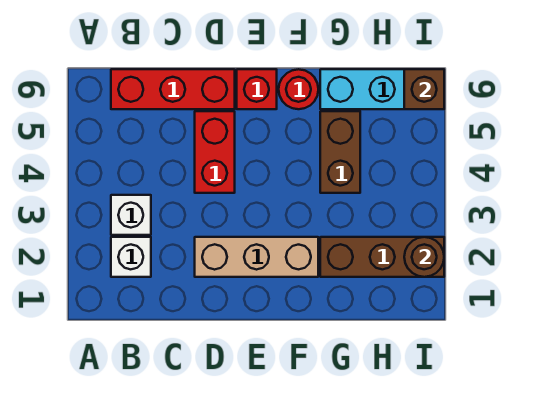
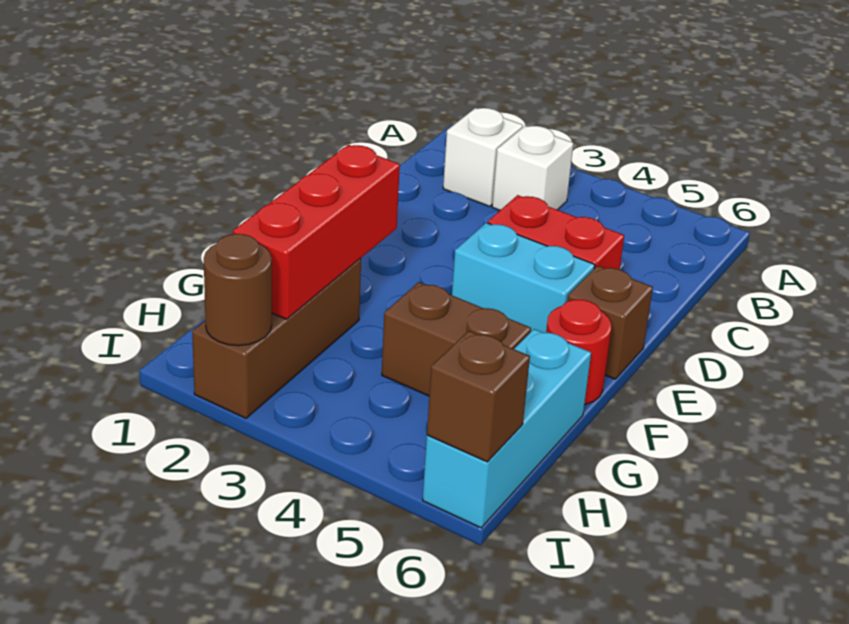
red brick B6:D6 level 1 -> red brick F2:H2 level 2
tan brick D2:F2 level 1 -> none
none -> cyan brick E4:E5 level 1
red brick E6 level 1 -> brown brick E6 level 1

